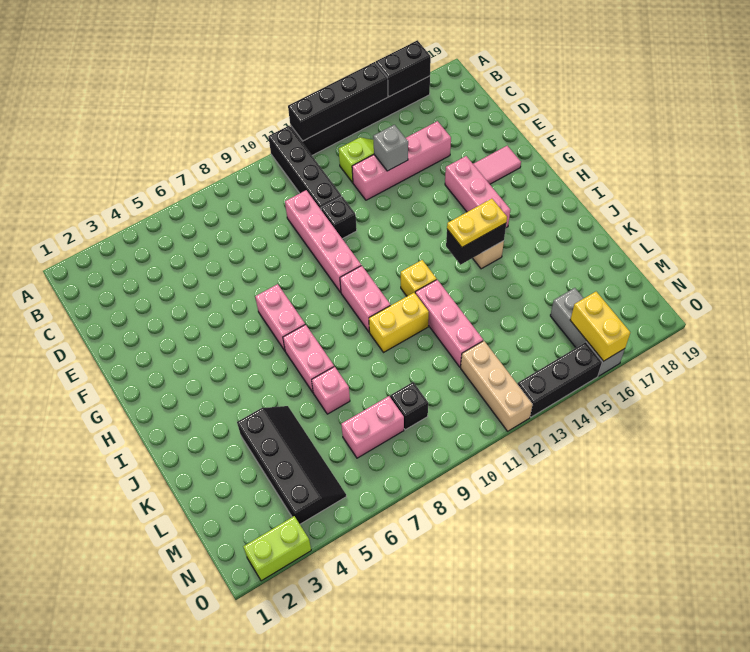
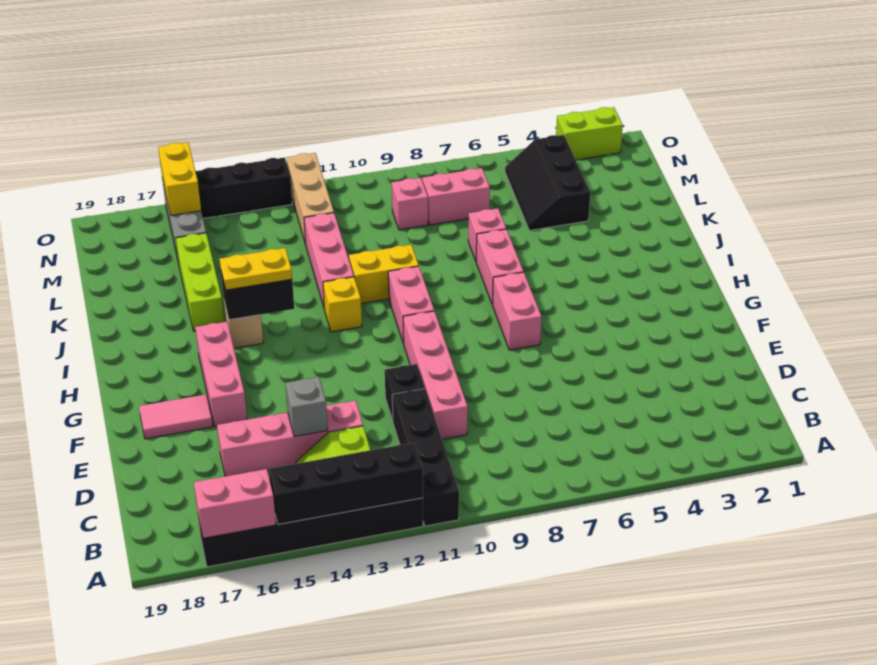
black brick A16:A17 level 2 -> pink brick A16:A17 level 2
none -> lime brick J16:L16 level 1
black slope K4:N5 level 1 top 4 -> black slope L4:N5 level 1 top 4
black brick M9 level 1 -> pink brick M9 level 1

